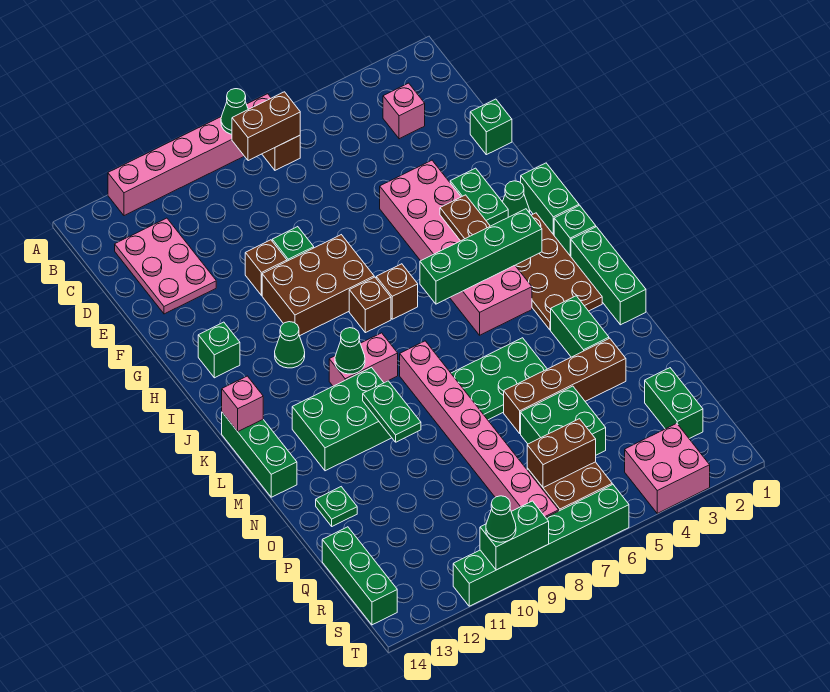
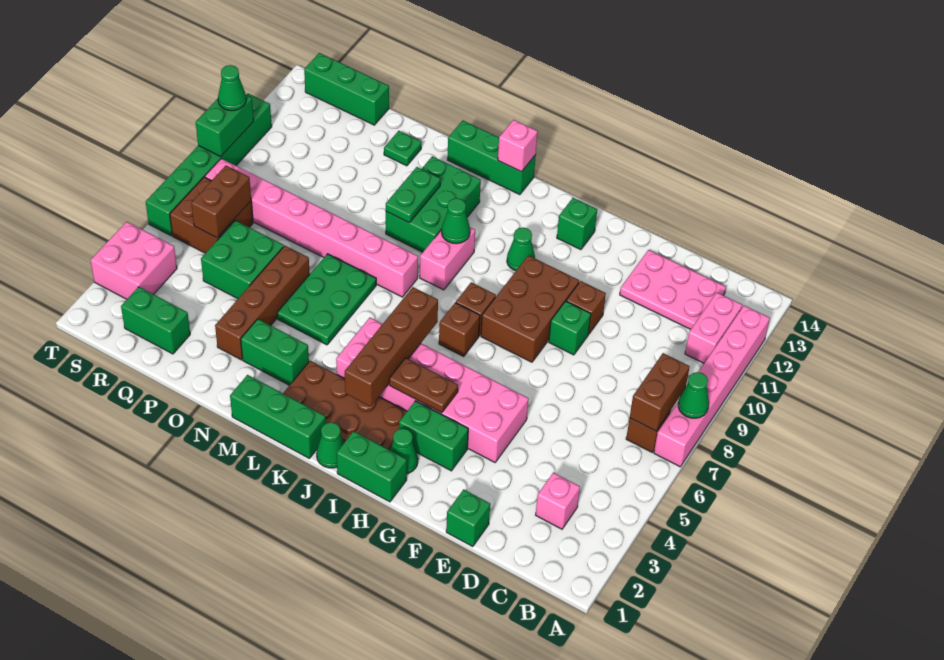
none -> pink brick B11:B12 level 1
green brick J1 level 1 -> green cone J1 level 1
green brick J3:J6 level 2 -> brown brick J3:J6 level 2
green plate M10:N10 level 2 -> green plate M10:M11 level 2

